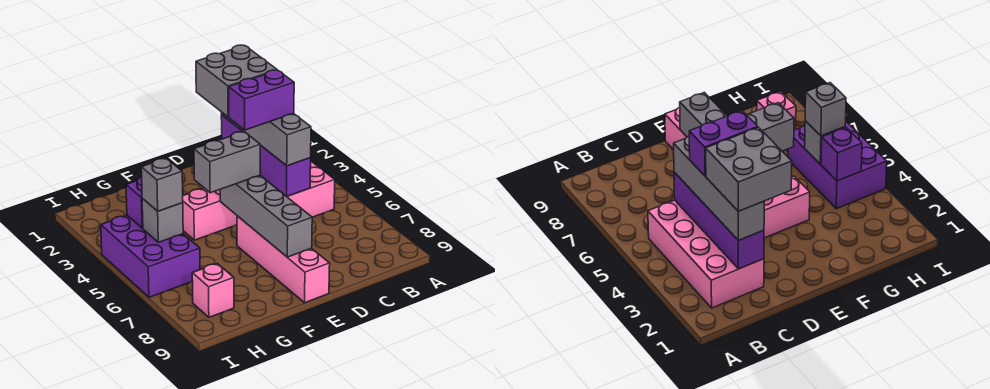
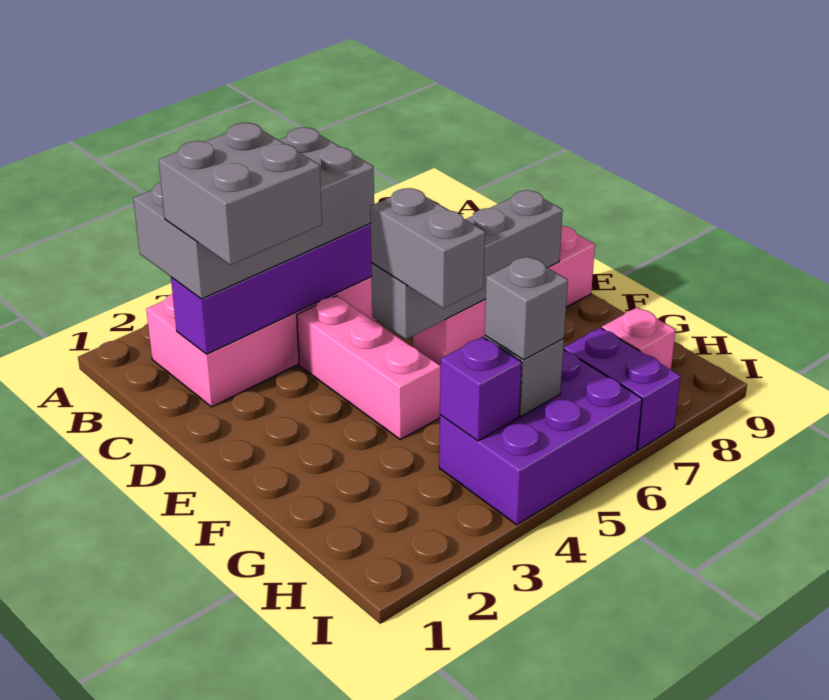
grey brick C2:C5 level 3 -> grey brick B2:C5 level 3
purple brick C4:D4 level 4 -> purple brick H7:I7 level 1

